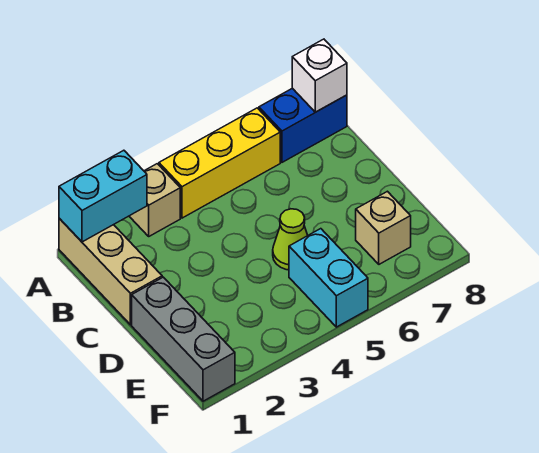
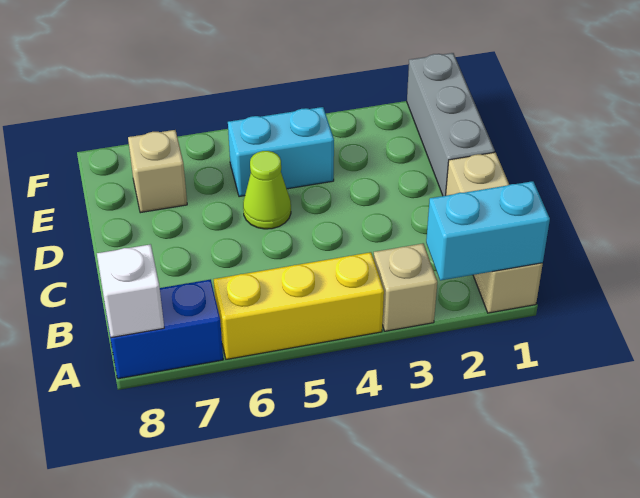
cyan brick E5:F5 level 1 -> cyan brick E4:E5 level 1

